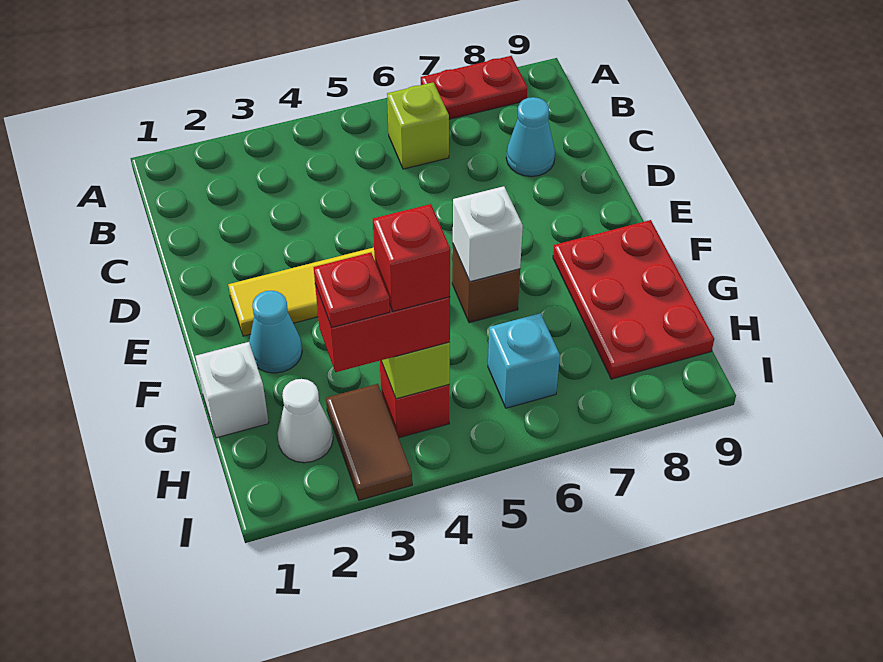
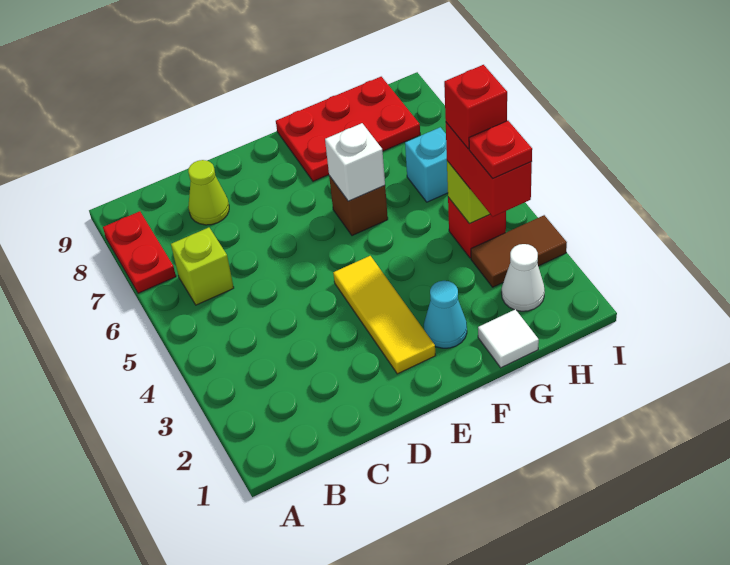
cyan cone C8 level 1 -> lime cone C8 level 1
white brick G1 level 1 -> white tile G1 level 1

